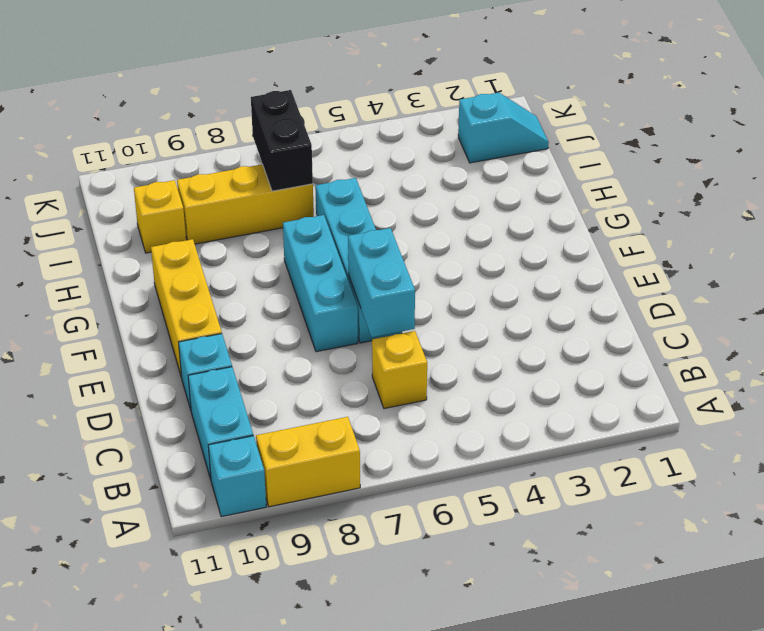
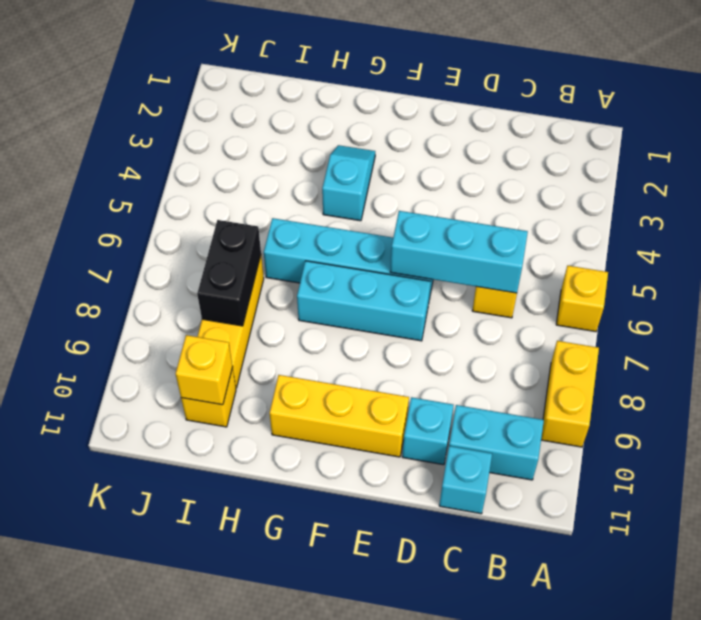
none -> yellow brick A6 level 1
cyan brick A10 level 1 -> cyan brick C11 level 1
cyan brick D6:E6 level 2 -> cyan brick C6:E6 level 2
black brick I7:J7 level 2 -> black brick I7:I8 level 2
none -> yellow brick I10 level 2
cyan slope J1:J2 level 1 top 2 -> cyan slope G3:G4 level 1 top 4

